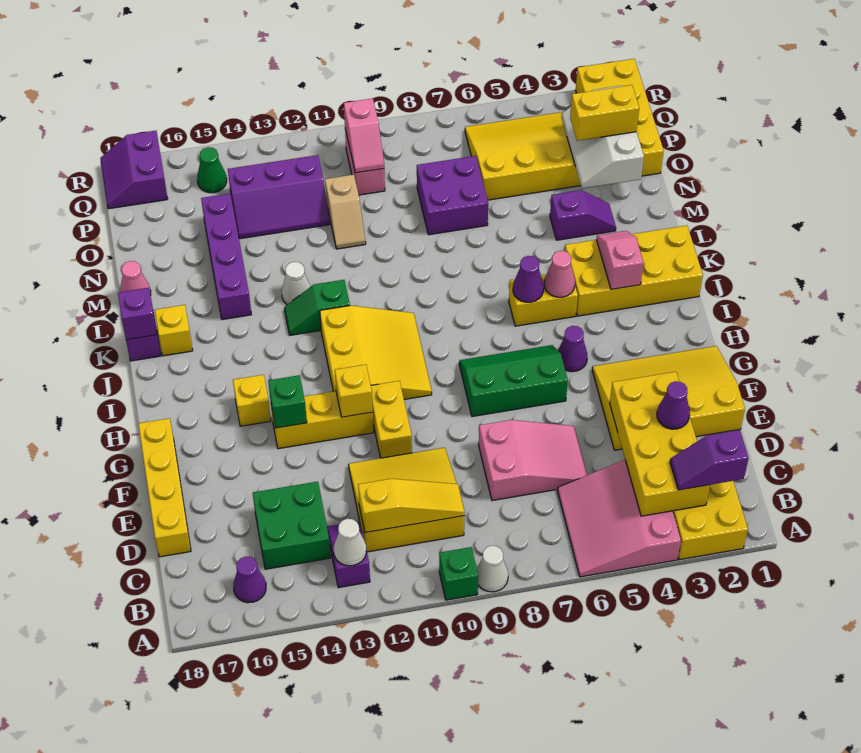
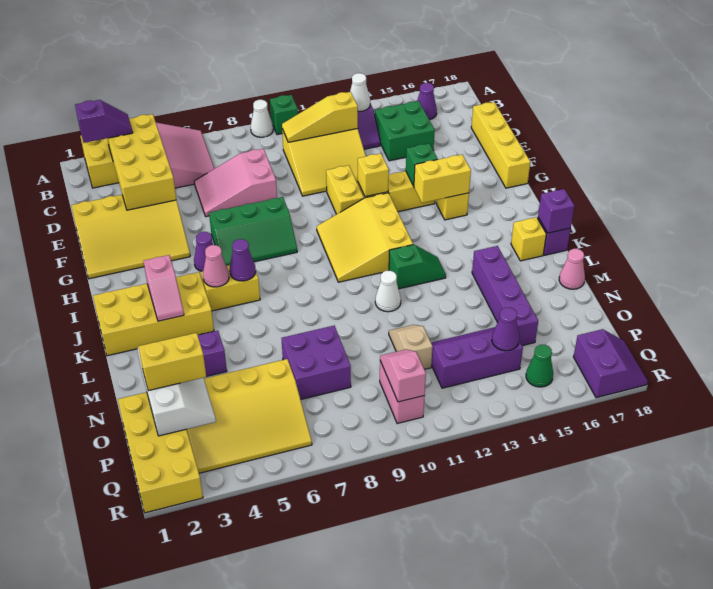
purple cone D3 level 3 -> purple cone P14 level 2
none -> yellow brick H14:H15 level 2
white cone L13 level 1 -> white cone L11 level 1

